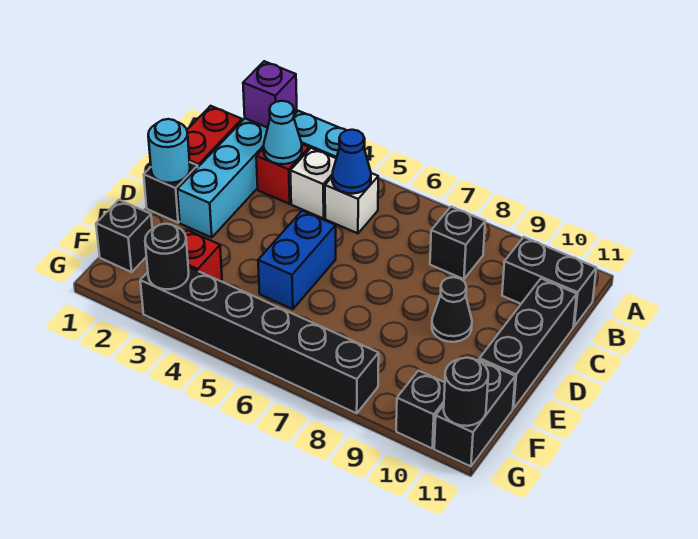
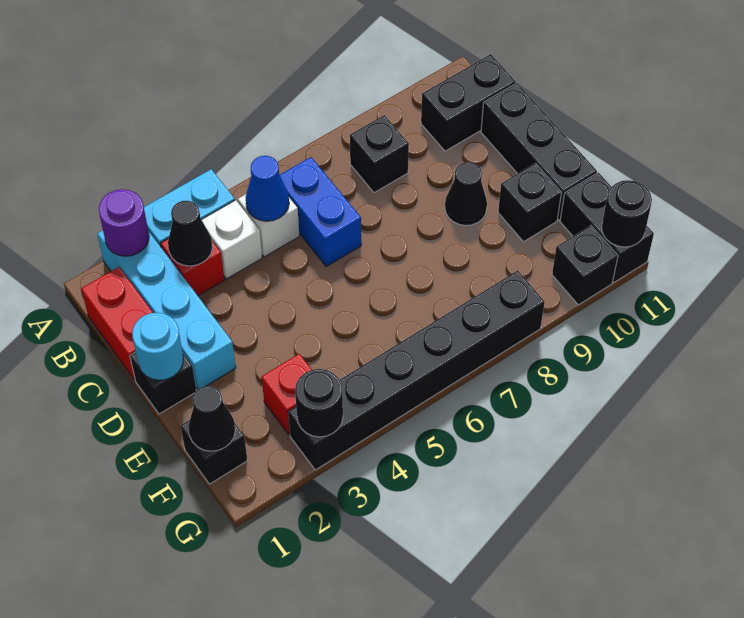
purple brick A2 level 2 -> purple round brick A2 level 2
cyan cone B3 level 2 -> black cone B3 level 2
blue brick D5:E5 level 1 -> blue brick B6:C6 level 1
none -> black brick E10 level 1
none -> black cone F1 level 2

